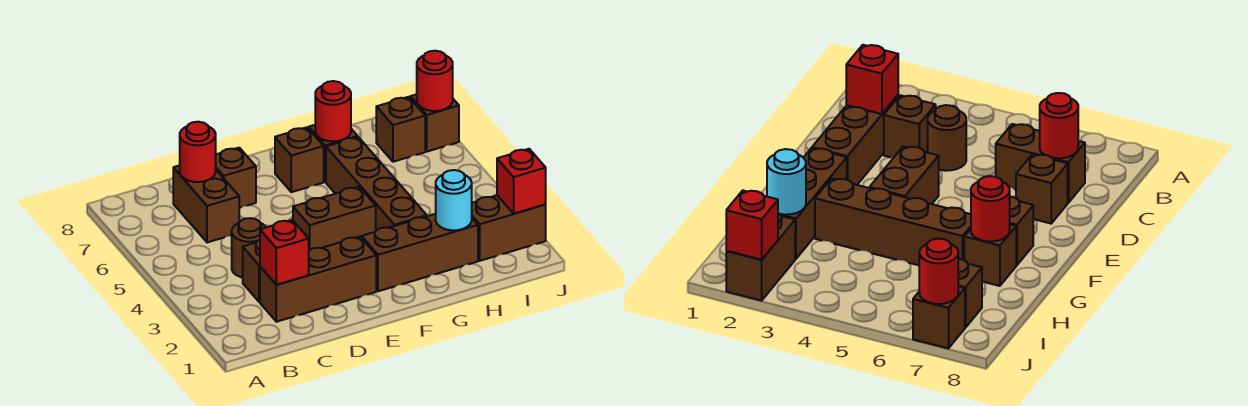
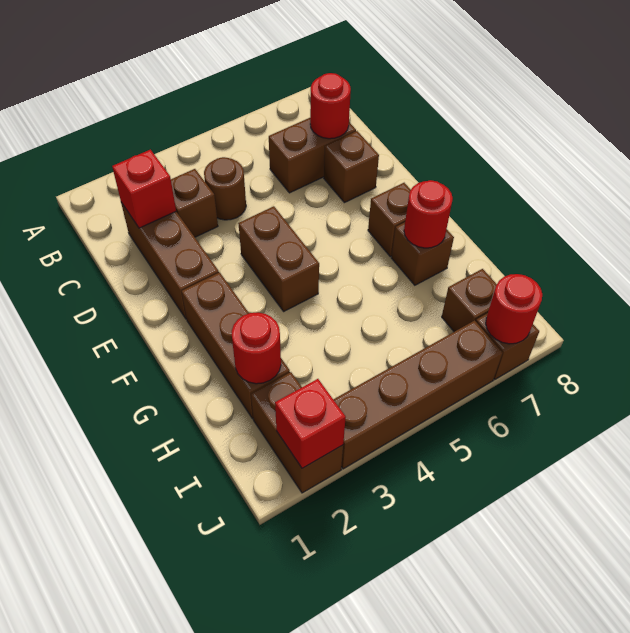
brown brick G3:G6 level 1 -> brown brick J3:J6 level 1
cyan round brick H2 level 2 -> red round brick H2 level 2

